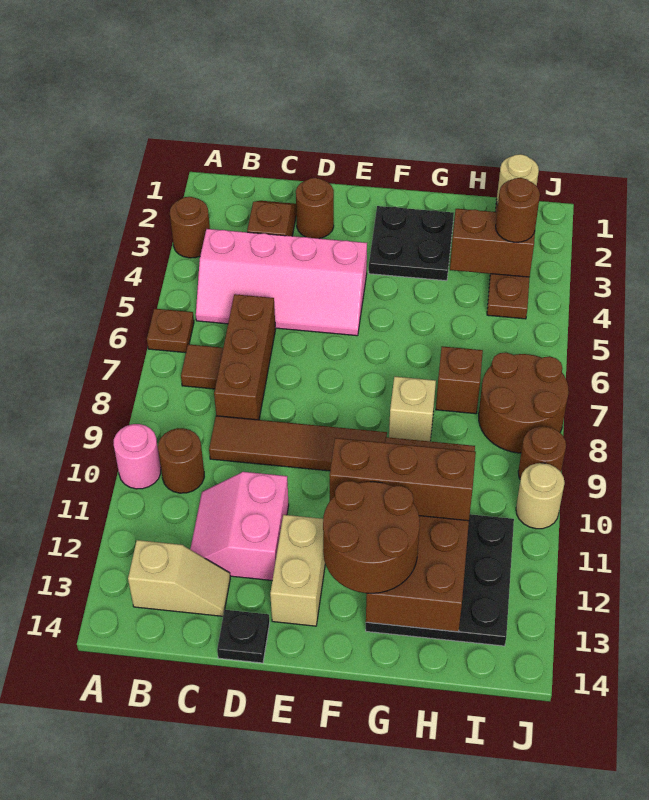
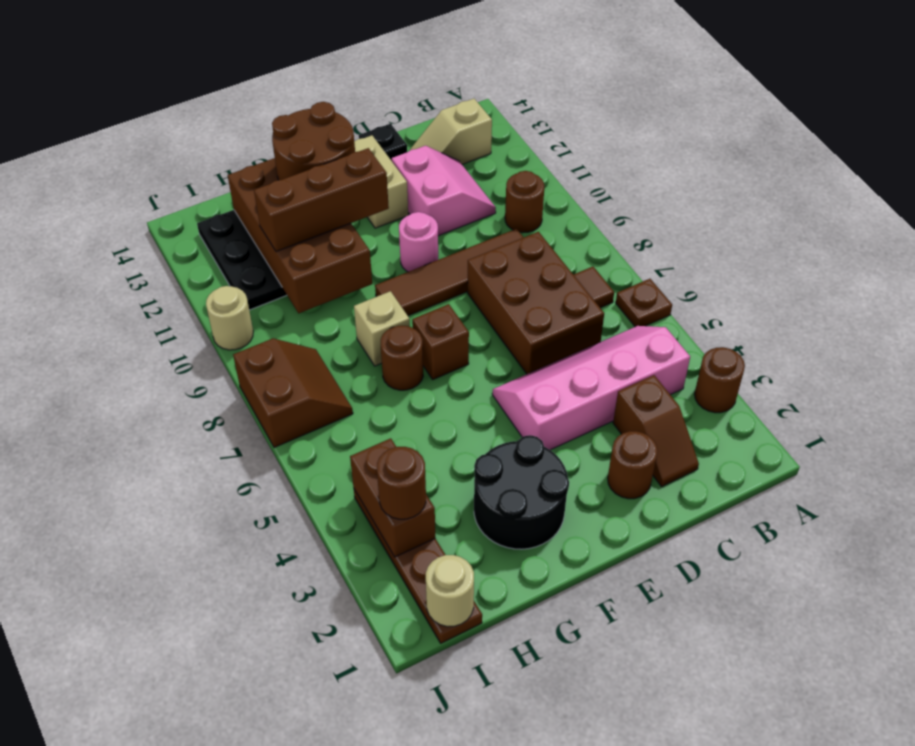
pink round brick A10 level 1 -> pink round brick E10 level 1
brown brick C6:C8 level 1 -> brown brick C6:D8 level 1
black plate F2:G3 level 1 -> black round brick F2:G3 level 1
brown brick H3:I3 level 2 -> brown brick I3:I4 level 2
brown brick H7 level 1 -> brown brick F7 level 1
brown round brick I7:J8 level 1 -> brown slope I7:J8 level 1 top J
brown round brick J9 level 1 -> brown round brick G7 level 1

